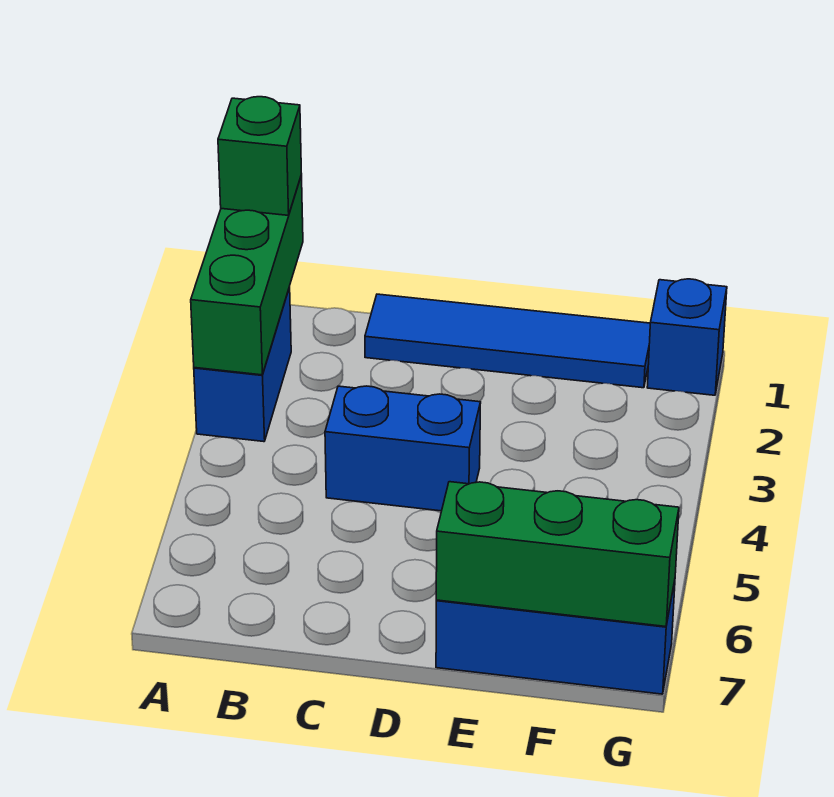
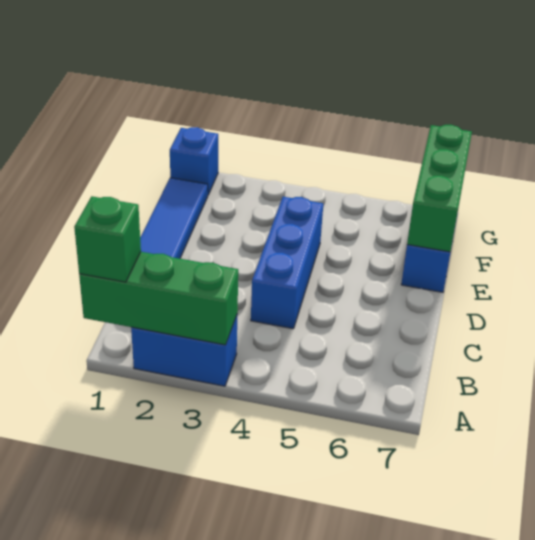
blue brick C4:D4 level 1 -> blue brick C4:E4 level 1

